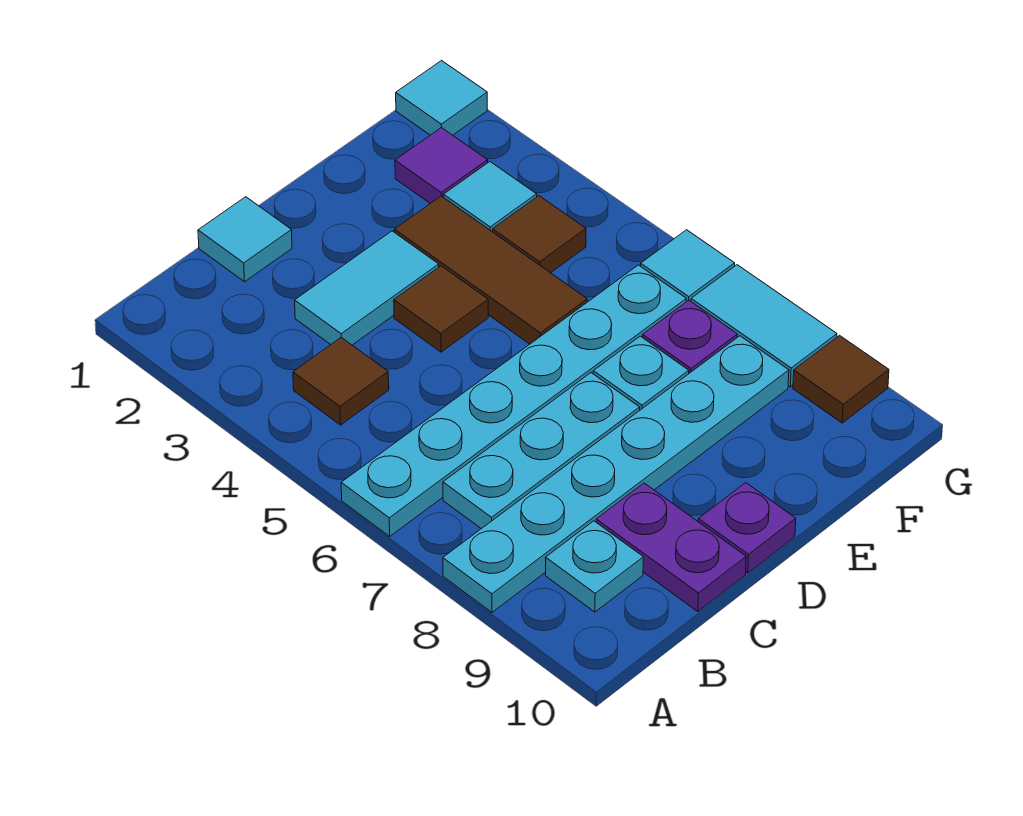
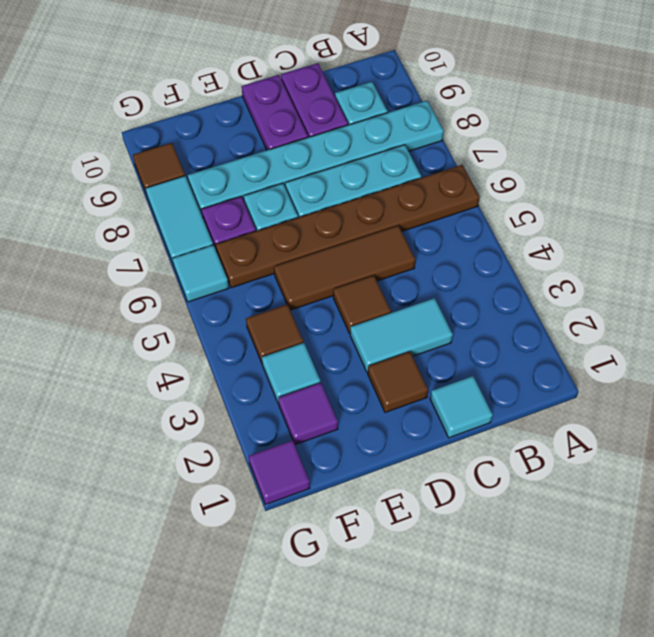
cyan plate A6:F6 level 1 -> brown plate A6:F6 level 1
brown tile B4 level 1 -> brown tile D2 level 1
purple plate D10 level 1 -> purple plate D9:D10 level 1
brown tile E3:E5 level 1 -> brown tile C5:E5 level 1
cyan tile G1 level 1 -> purple tile G1 level 1

